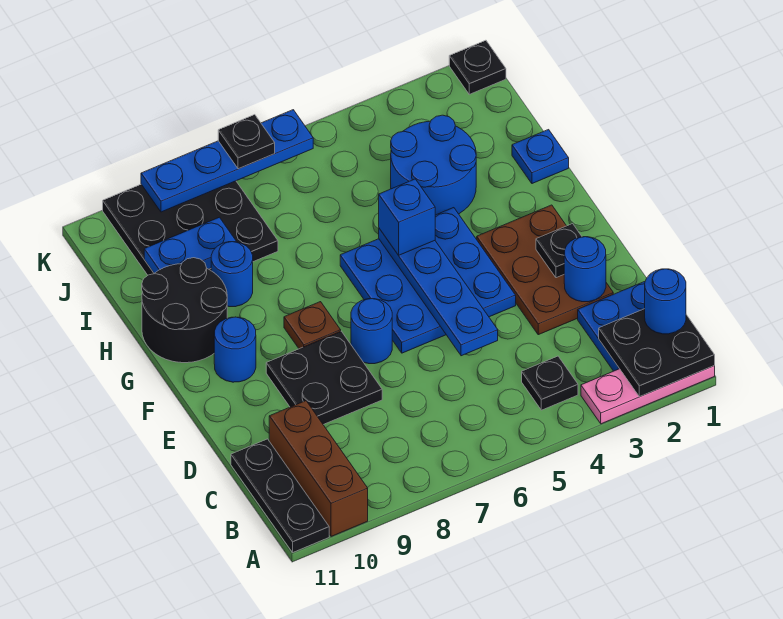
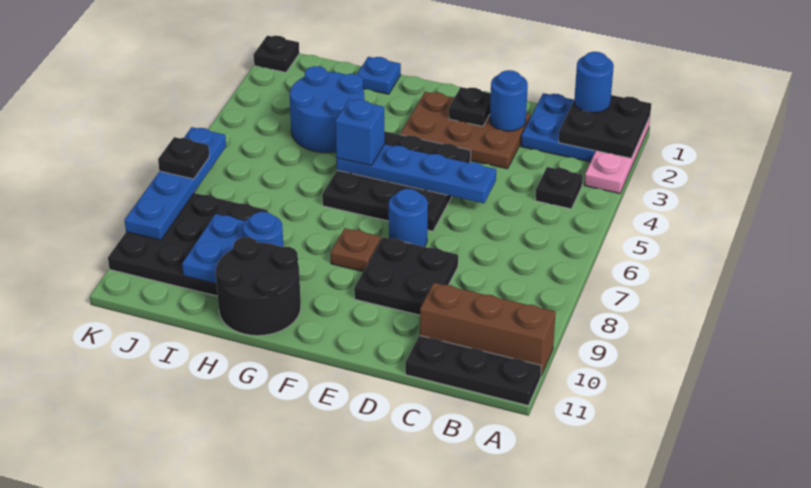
blue plate E4:G6 level 1 -> black plate E4:G6 level 1
blue round brick F10 level 1 -> none

